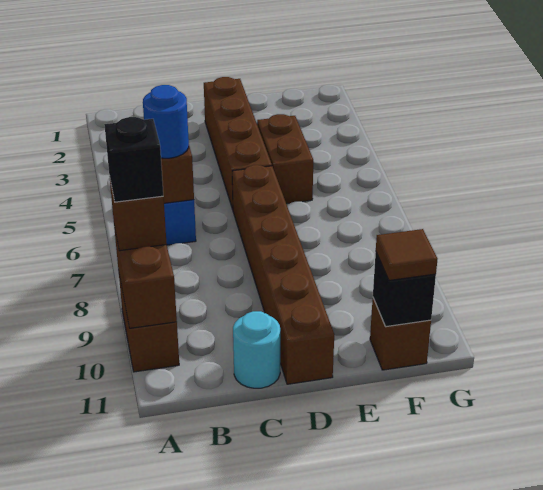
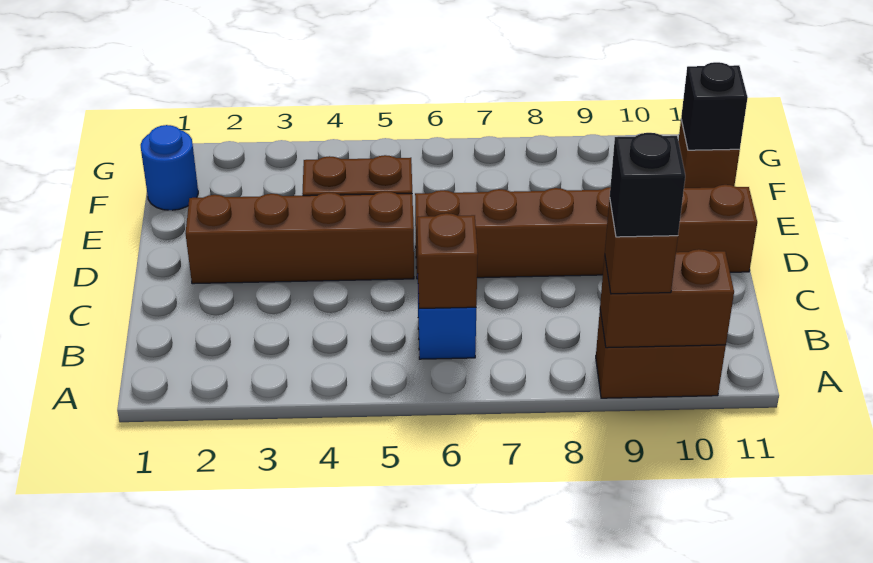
blue round brick B6 level 3 -> blue round brick F1 level 1
cyan round brick C11 level 1 -> none
brown tile F11 level 3 -> none

